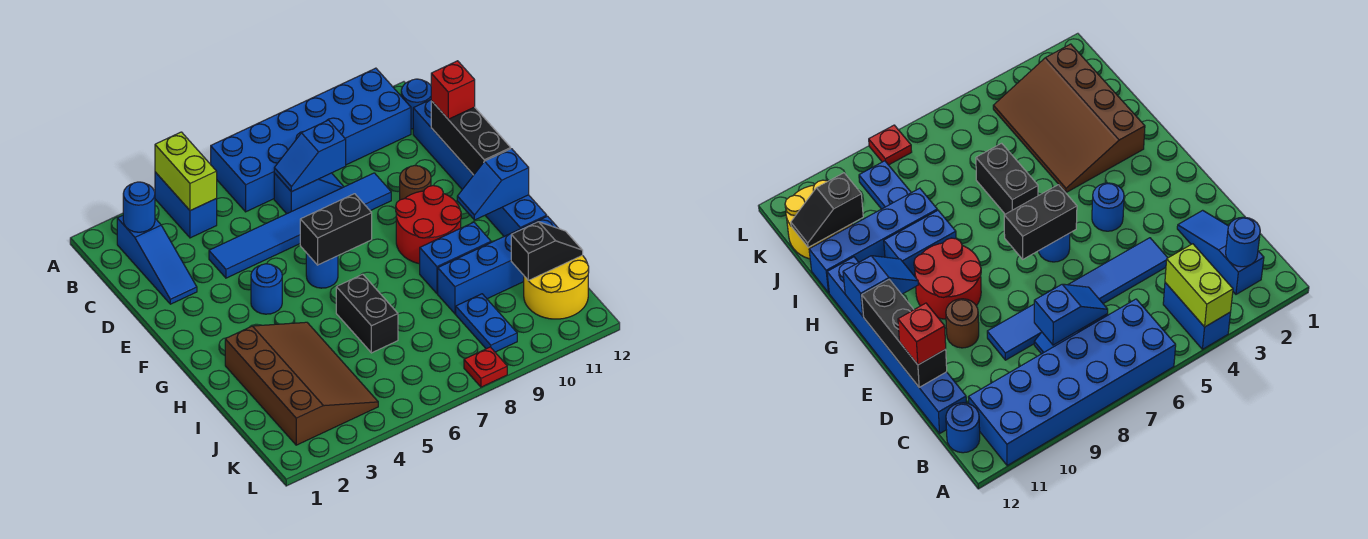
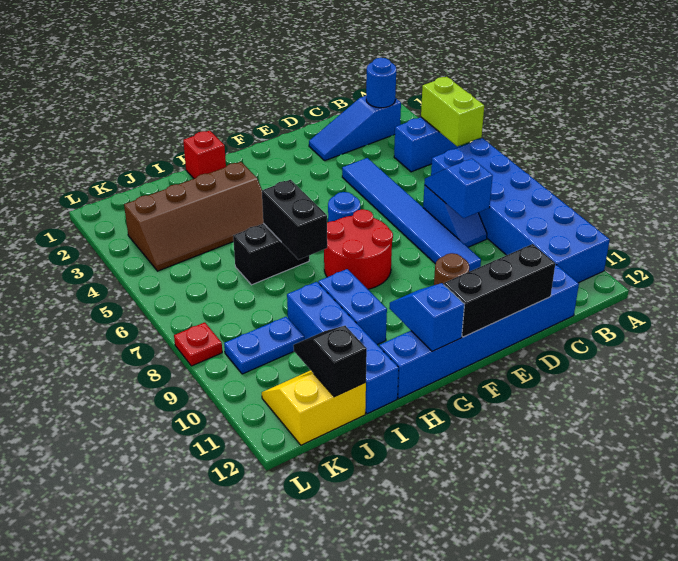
lime brick A4:B4 level 2 -> lime brick A4:A5 level 2
blue round brick B12 level 1 -> none
red brick D12 level 3 -> red brick H1 level 1
blue round brick F4 level 1 -> none
black brick F6:F7 level 2 -> black brick H6:H7 level 2
red round brick F9:G10 level 1 -> red round brick F7:G8 level 1
brown slope H2:K4 level 1 top 2 -> brown slope H3:K4 level 1 top 3
yellow round brick J11:K12 level 1 -> yellow slope J11:K12 level 1 top 12
black slope J11:J12 level 2 top 11 -> black slope J11:J12 level 2 top 12

